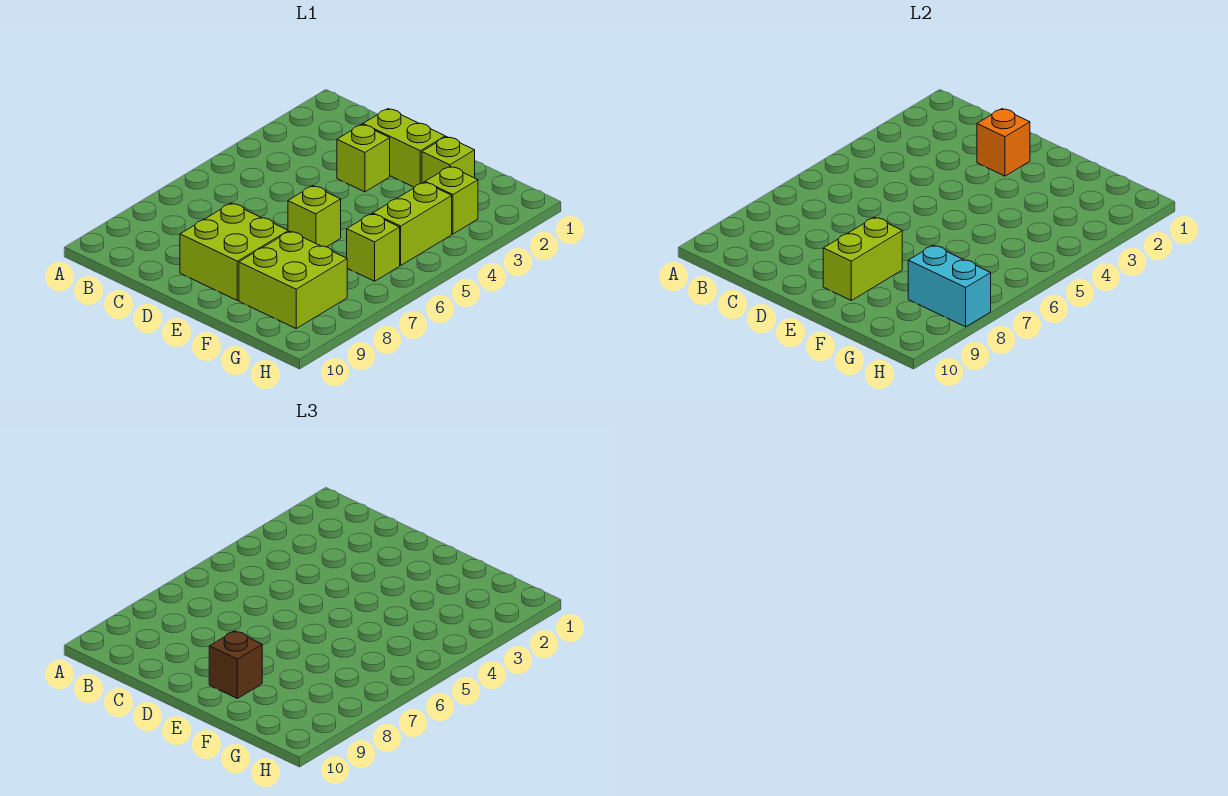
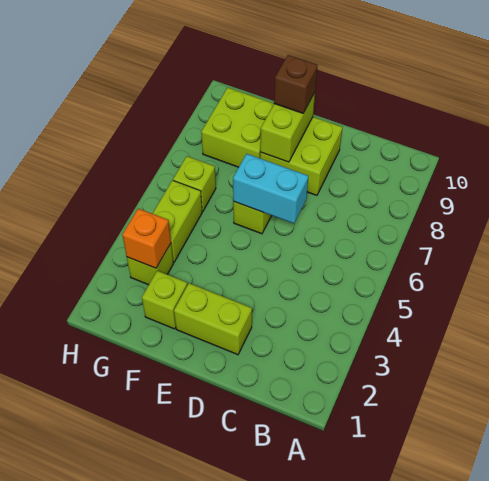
orange brick D2 level 2 -> orange brick G3 level 2
lime brick D3 level 1 -> none
cyan brick G8:H8 level 2 -> cyan brick D6:E6 level 2

